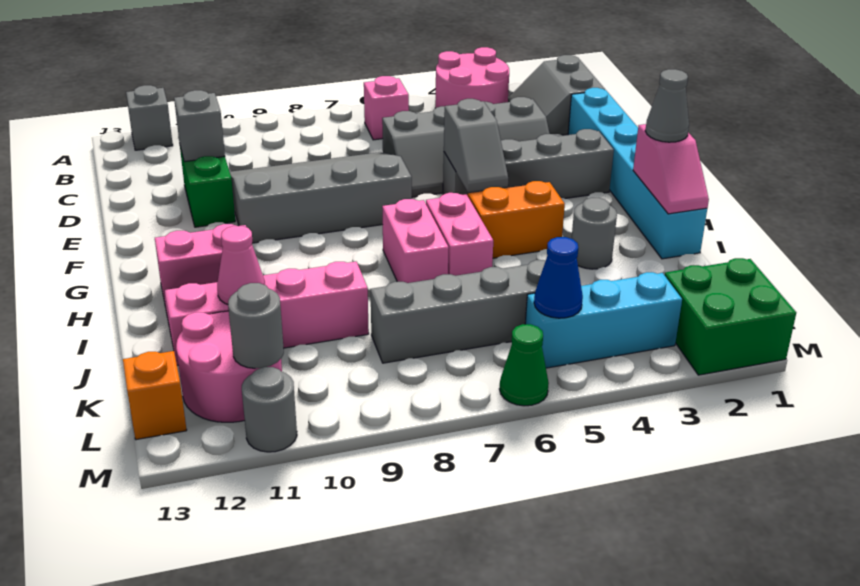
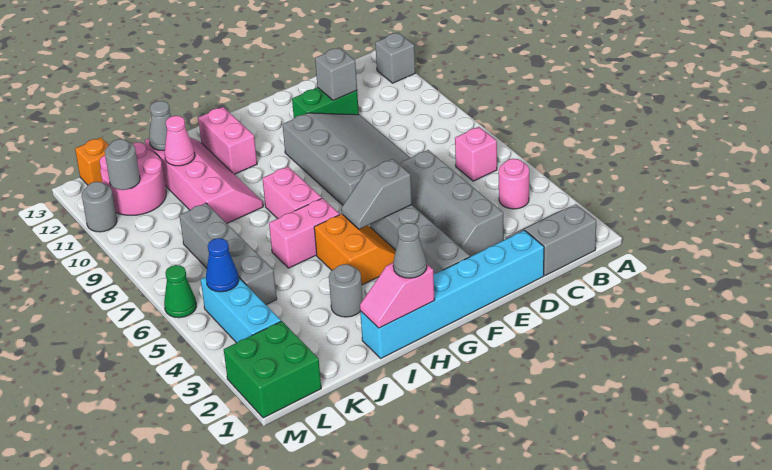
pink round brick A3:B4 level 1 -> pink round brick B4 level 1
pink brick H7:I7 level 1 -> pink brick H7:H8 level 1
none -> grey cone J12 level 2

